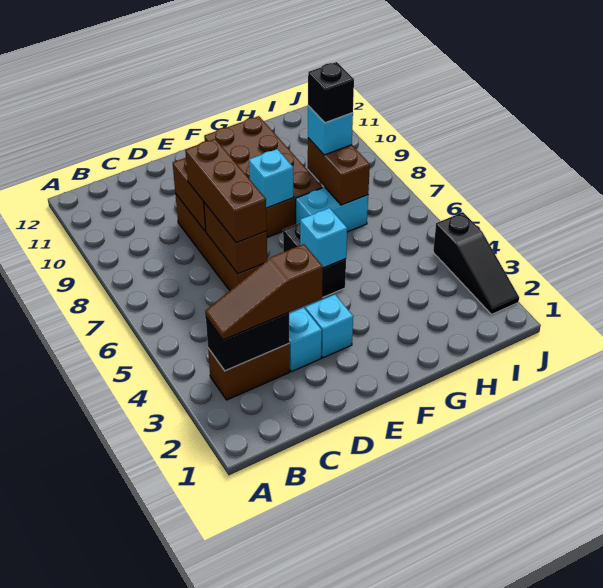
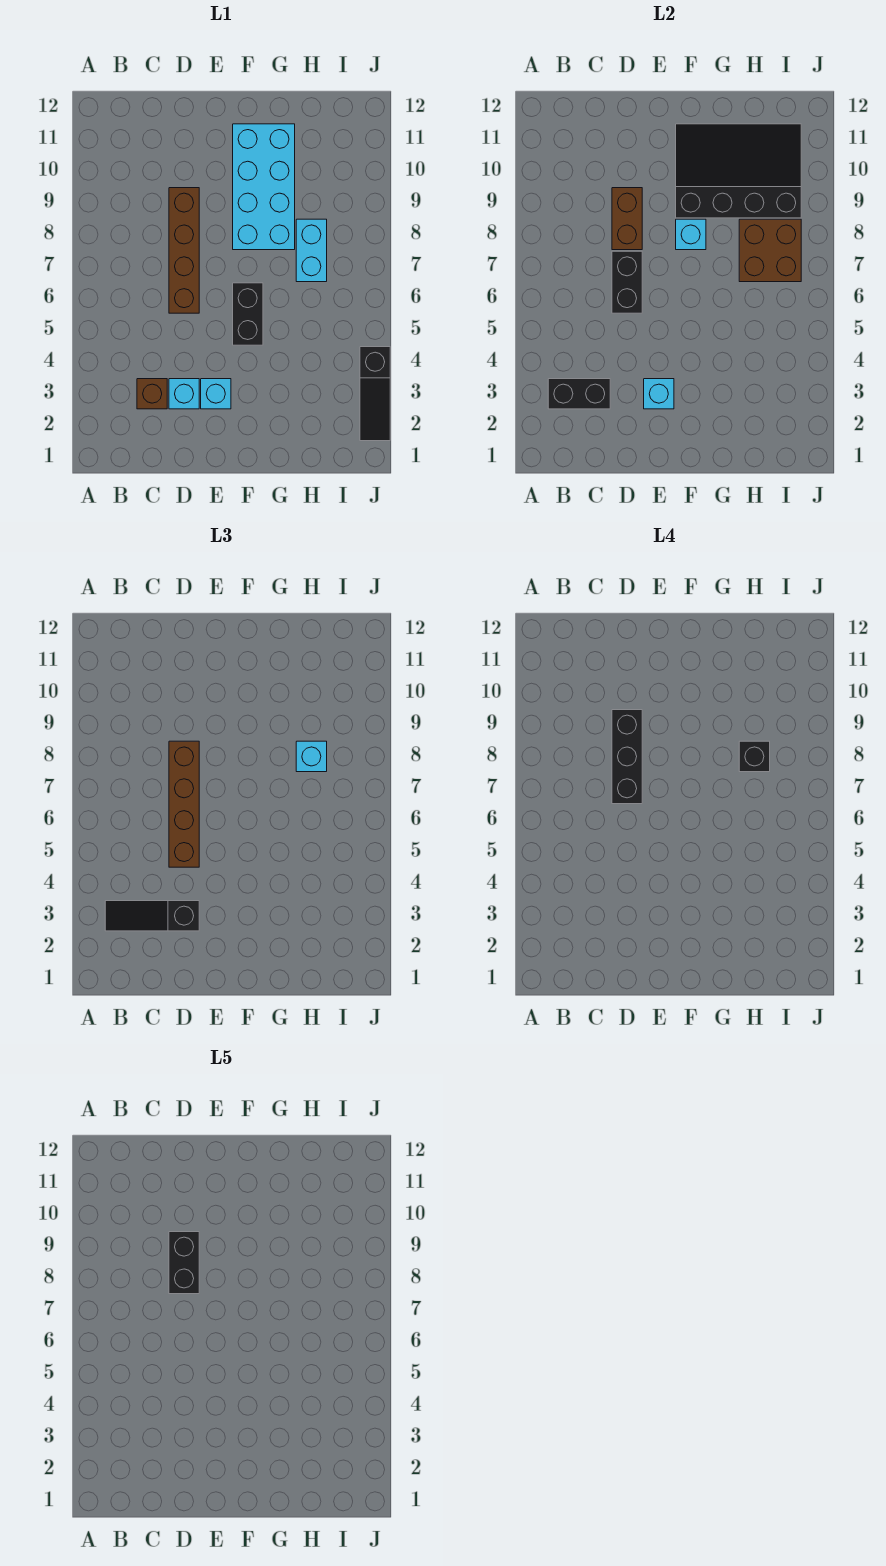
brown brick B3:C3 level 1 -> brown brick C3 level 1
brown slope B3:D3 level 3 top D -> black slope B3:D3 level 3 top D
brown brick D6:D7 level 2 -> black brick D6:D7 level 2
brown brick D6:D8 level 3 -> brown brick D5:D8 level 3
none -> black brick D7:D9 level 4
none -> black brick D8:D9 level 5
cyan brick F5 level 2 -> cyan brick E3 level 2
brown brick F8:G11 level 1 -> cyan brick F8:G11 level 1
none -> black slope F9:I11 level 2 top 9
cyan brick G7:H7 level 1 -> cyan brick H7:H8 level 1
brown brick H7:H8 level 2 -> brown brick H7:I8 level 2

